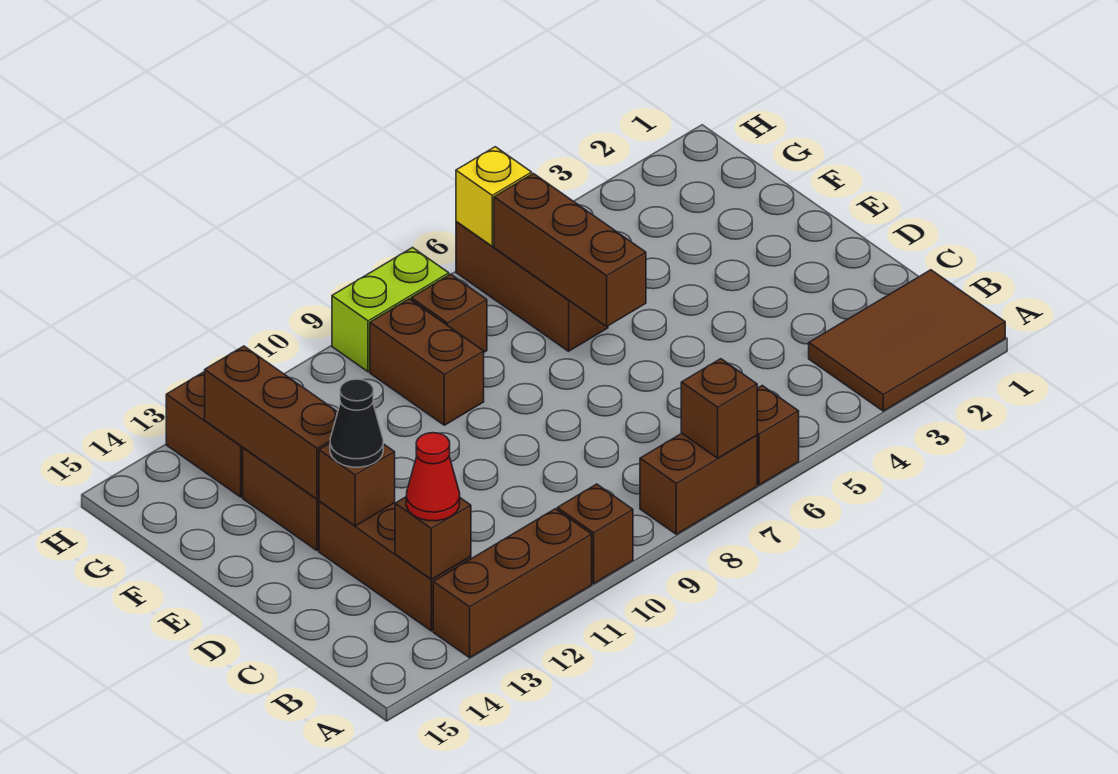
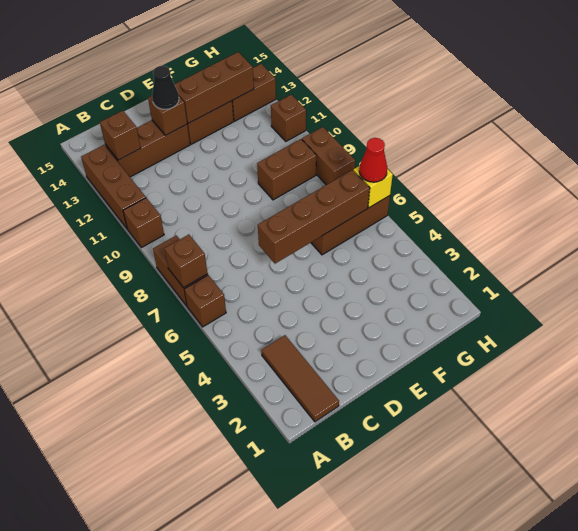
brown tile A1:B3 level 1 -> brown tile B1:B3 level 1
red cone B13 level 3 -> red cone H6 level 3
brown brick E6:G6 level 2 -> brown brick D6:G6 level 2
brown brick G8 level 1 -> brown brick H11 level 1
lime brick H8:H9 level 1 -> brown brick H8:H9 level 1

